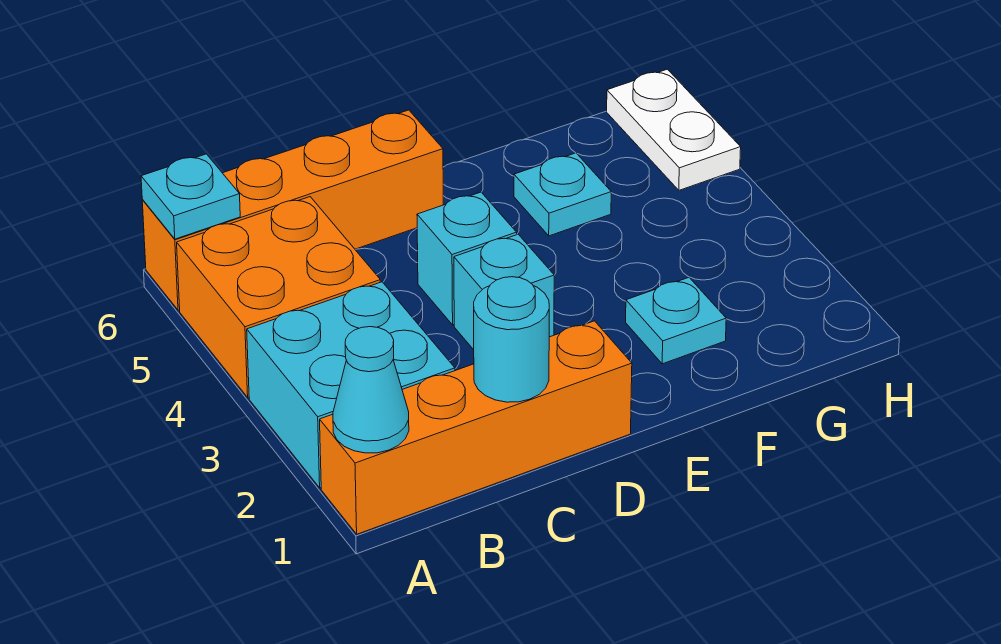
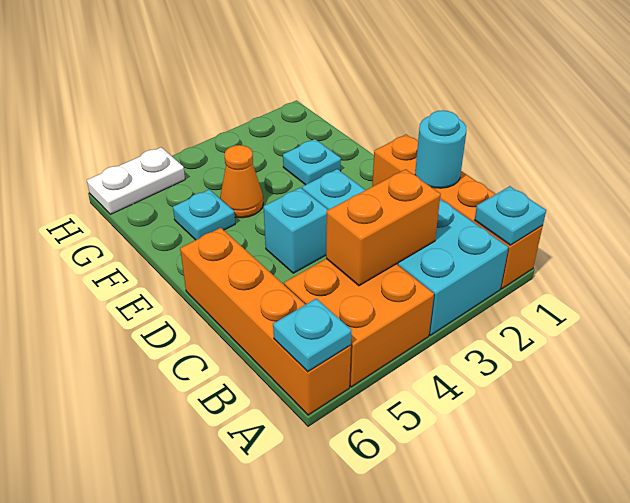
cyan cone A1 level 2 -> cyan plate A1 level 2
none -> orange brick B3:B4 level 2
none -> orange cone F4 level 1

